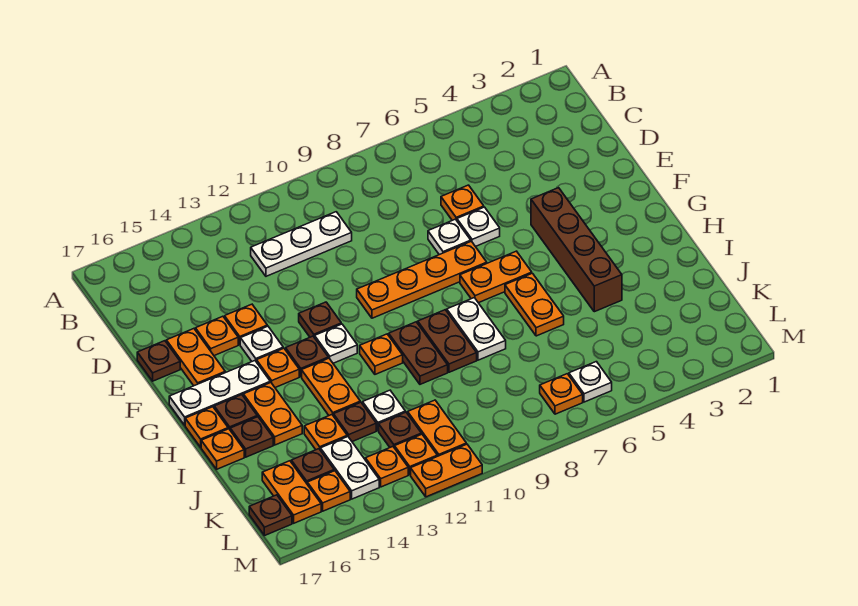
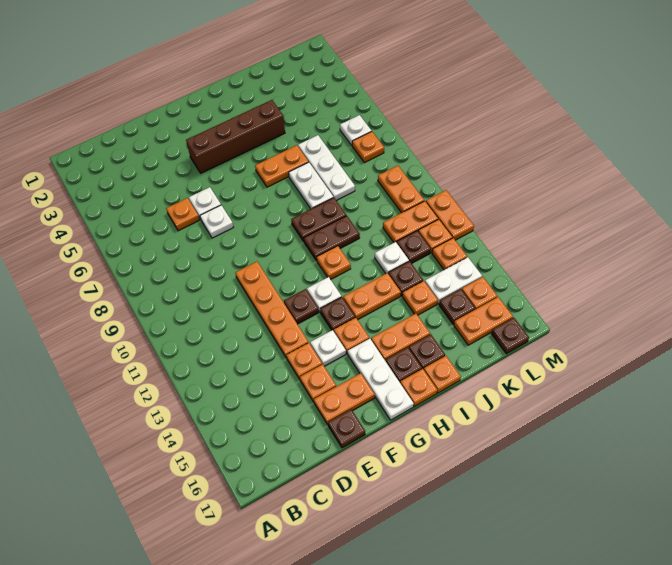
white plate C10:C12 level 1 -> white plate J6:J8 level 1
orange plate F7:F10 level 1 -> orange plate E10:E13 level 1
orange plate G6:G7 level 1 -> orange plate L9:L10 level 1
white plate H8:I8 level 1 -> white plate I7:I8 level 1

